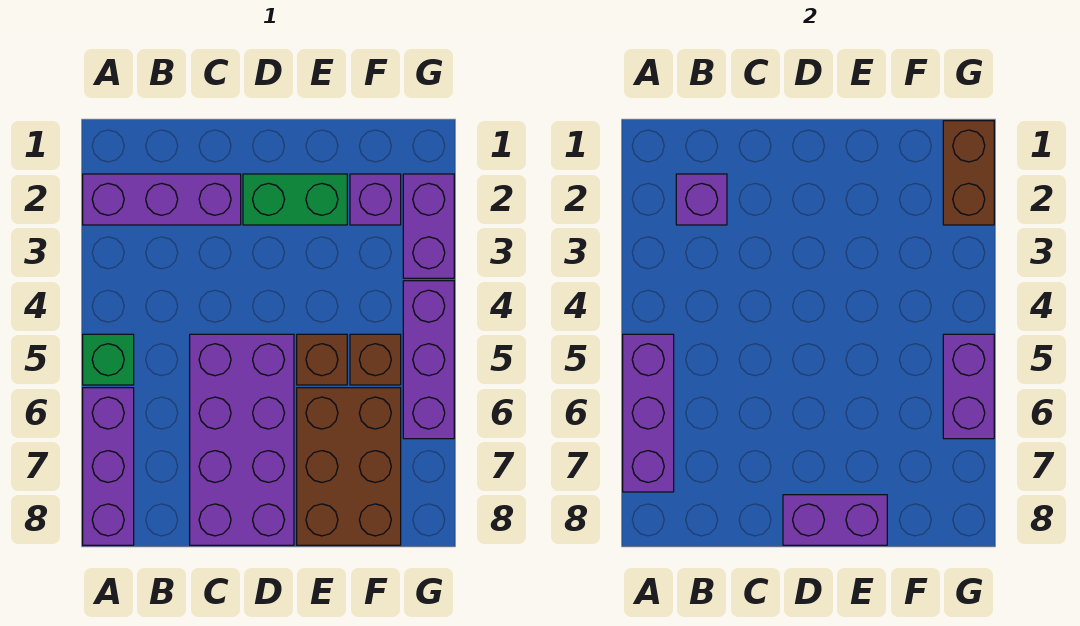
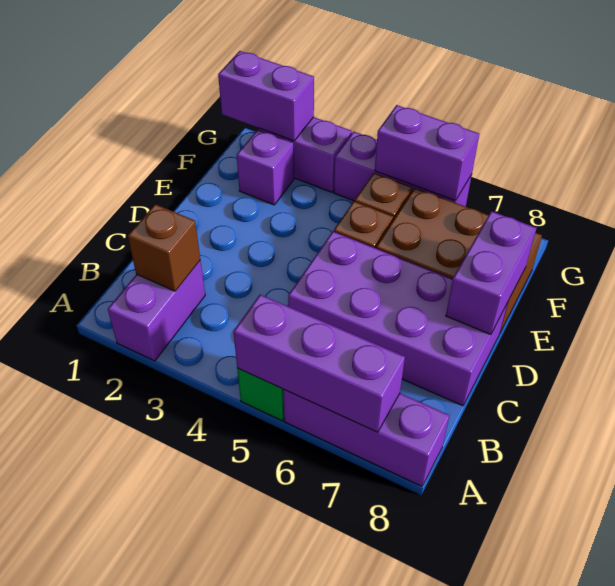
purple brick A2:C2 level 1 -> purple brick A2:B2 level 1
purple brick B2 level 2 -> brown brick B2 level 2
green brick D2:E2 level 1 -> none
brown brick G1:G2 level 2 -> purple brick G1:G2 level 2

